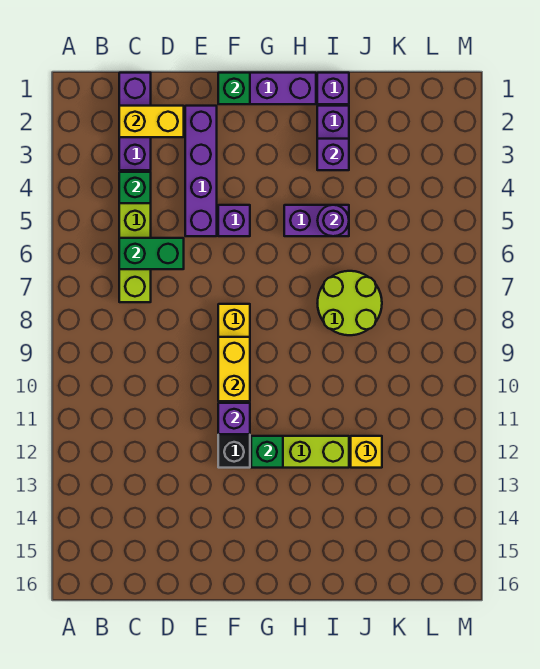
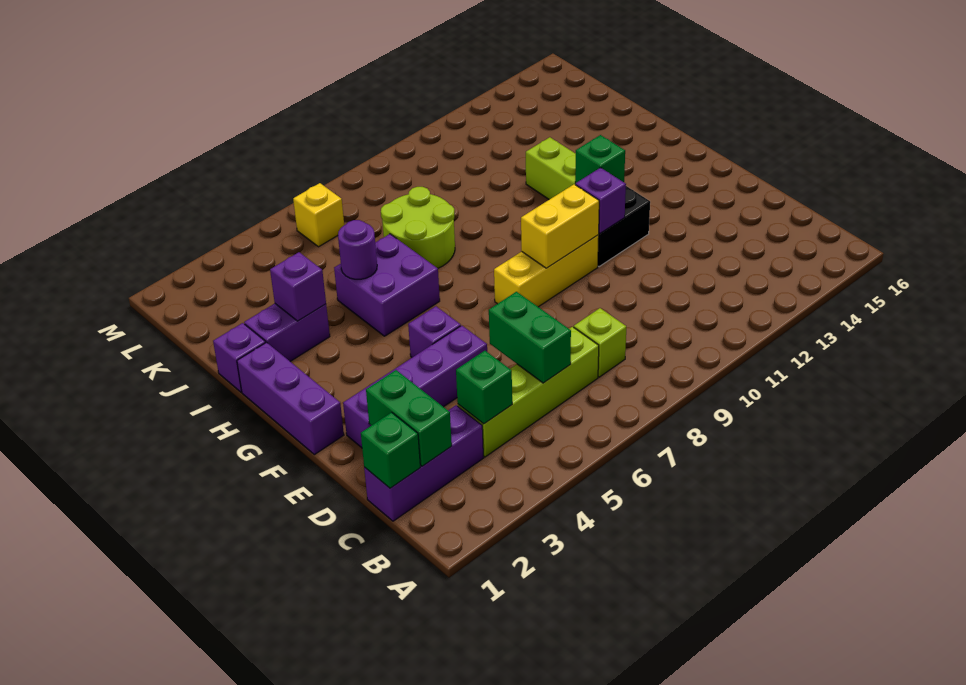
yellow brick C2:D2 level 2 -> green brick C2:D2 level 2
none -> lime brick C8 level 1
green brick F1 level 2 -> green brick C1 level 2
purple brick H5:I5 level 1 -> purple brick H5:I6 level 1
yellow brick J12 level 1 -> yellow brick L6 level 1

